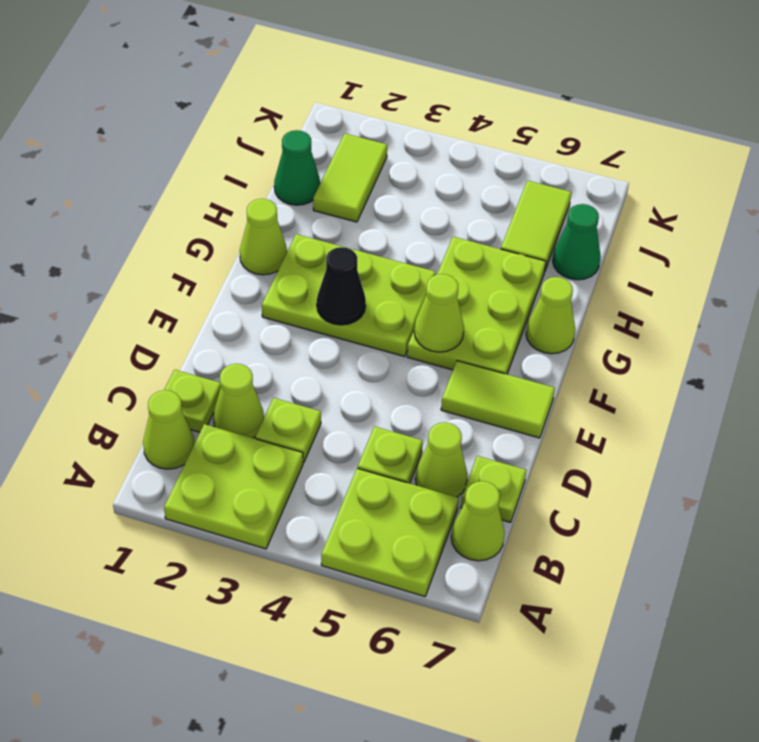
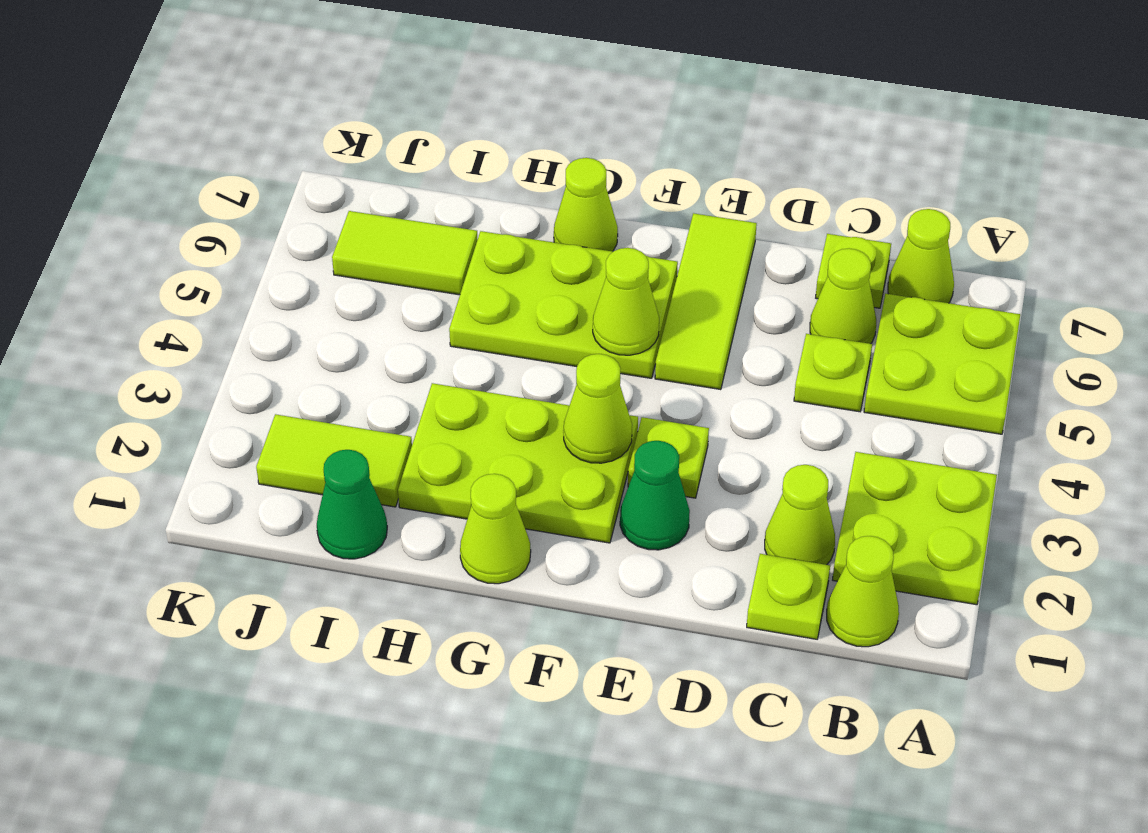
lime plate C3 level 1 -> lime plate E3 level 1
lime tile E6:E7 level 1 -> lime tile E5:E7 level 1
lime plate F2:G4 level 1 -> lime plate F2:H3 level 1
black cone F3 level 2 -> lime cone F3 level 2
green cone I7 level 1 -> green cone E2 level 1

